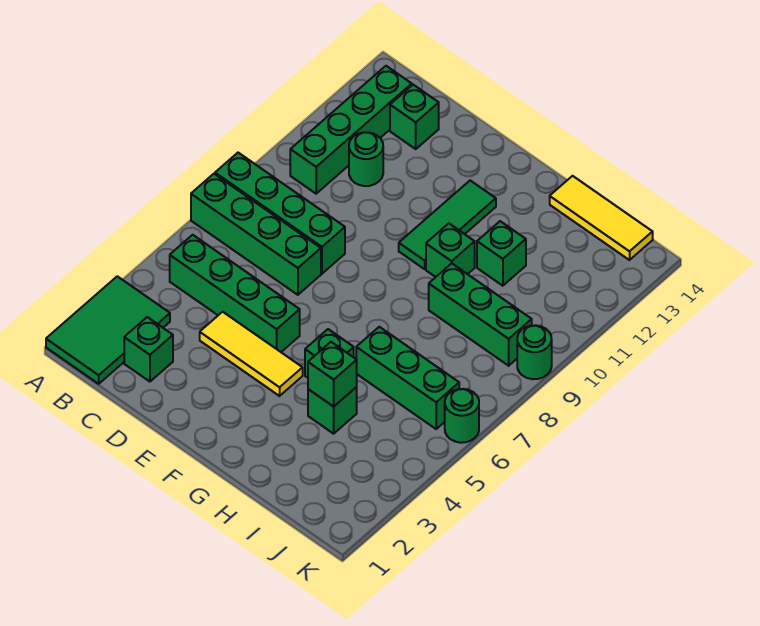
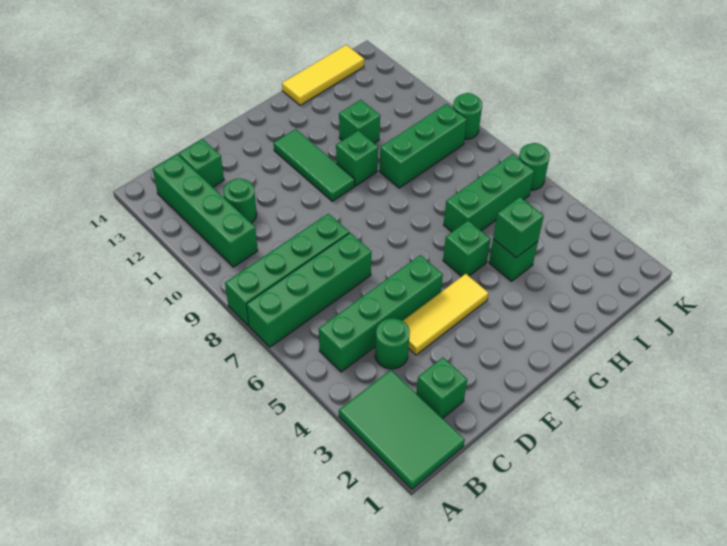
none -> green round brick C4 level 1

